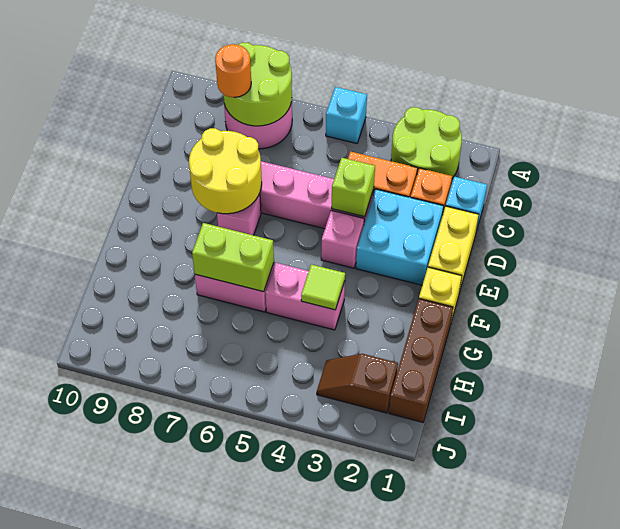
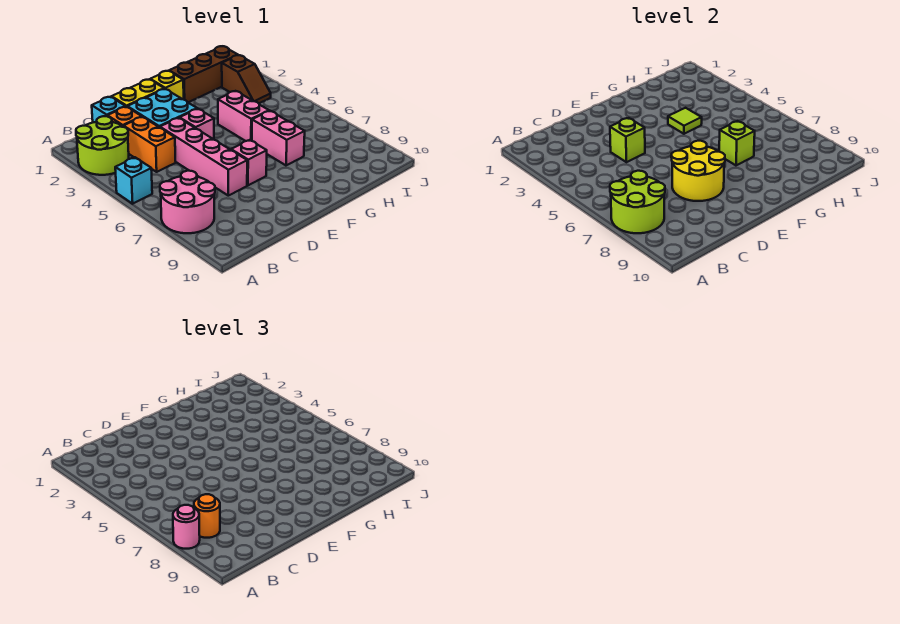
none -> pink round brick A8 level 3
lime brick G6:G7 level 2 -> lime brick G7 level 2

